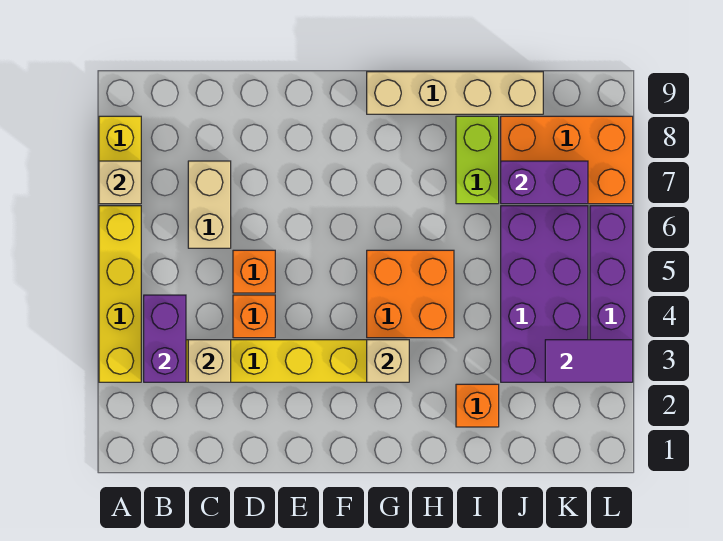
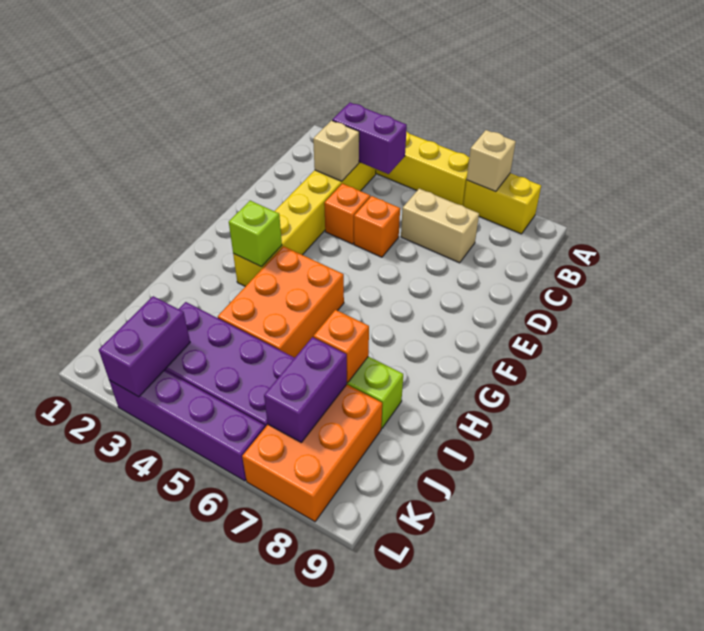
tan brick G3 level 2 -> lime brick G3 level 2
orange brick G4:H5 level 1 -> orange brick G4:I5 level 1
tan brick G9:J9 level 1 -> none
orange brick I2 level 1 -> orange brick I7 level 2
purple tile K3:L3 level 2 -> purple brick K3:L3 level 2

